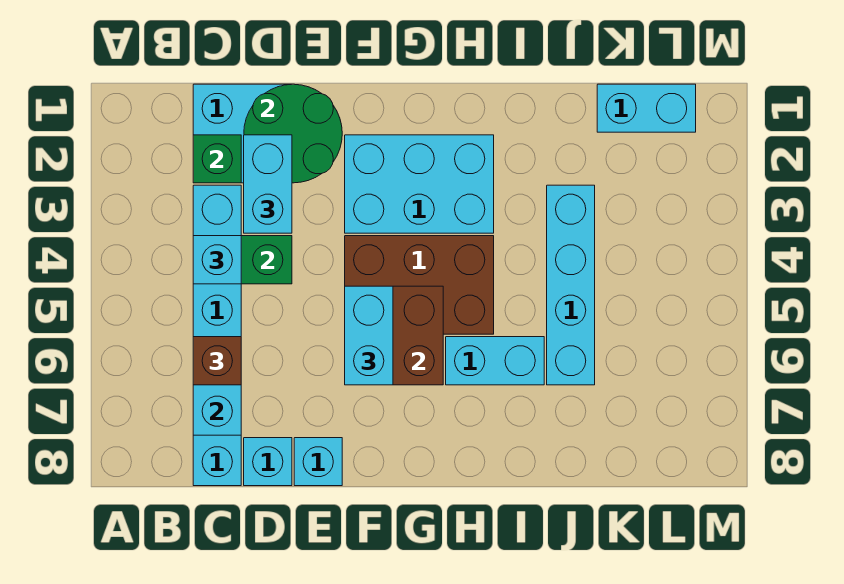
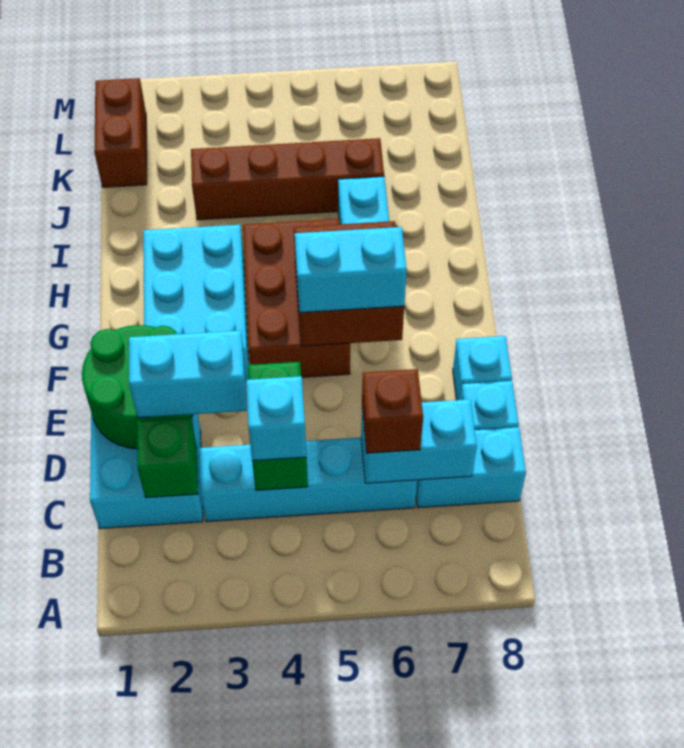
cyan brick J3:J6 level 1 -> brown brick J3:J6 level 1
cyan brick K1:L1 level 1 -> brown brick K1:L1 level 1

